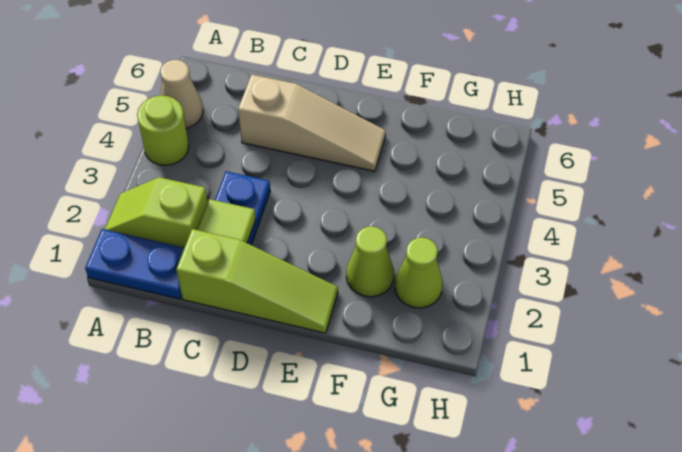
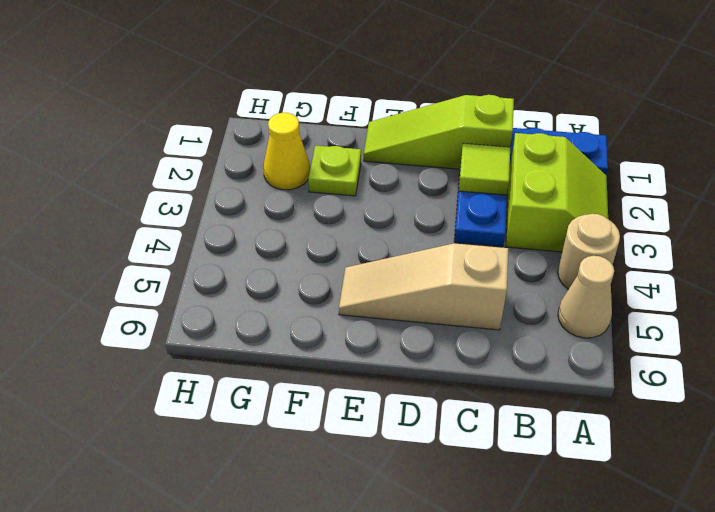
lime slope A2:B2 level 1 top B -> lime slope A2:B3 level 1 top B
lime round brick A4 level 1 -> tan round brick A4 level 1
lime cone F2 level 1 -> lime plate F2 level 1
lime cone G2 level 1 -> yellow cone G2 level 1

